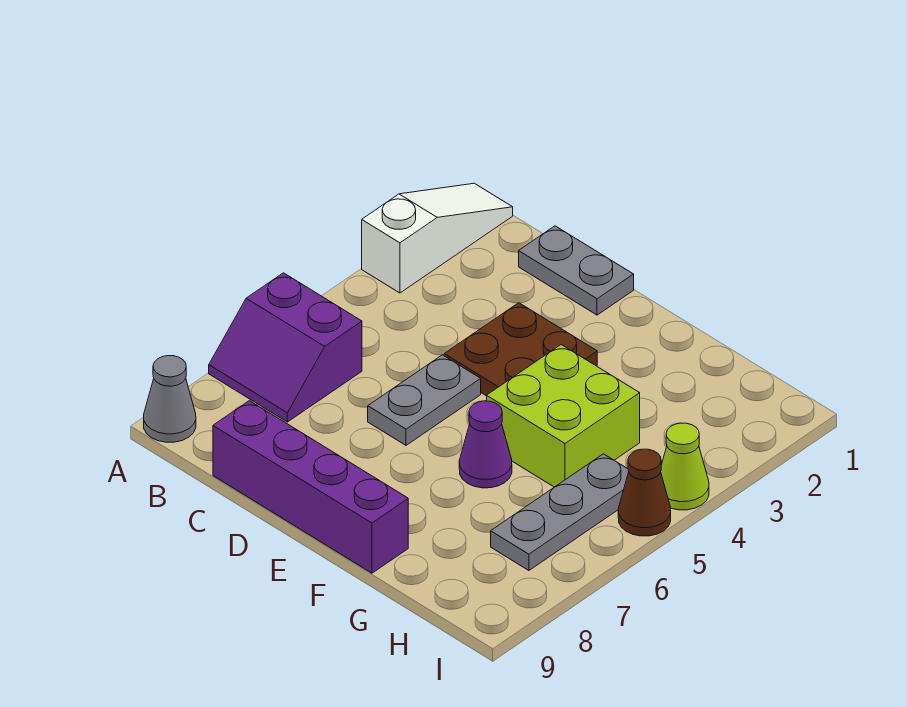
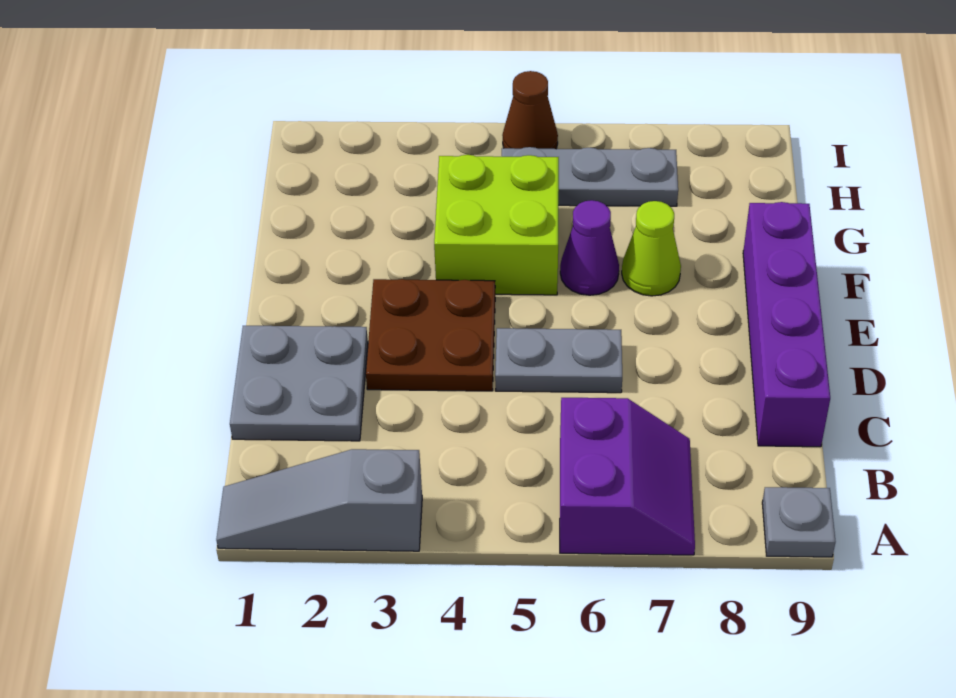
white slope A1:A3 level 1 top 3 -> grey slope A1:A3 level 1 top 3
grey cone A9 level 1 -> grey plate A9 level 1
grey plate C1:D1 level 1 -> grey plate C1:D2 level 1
lime cone I4 level 1 -> lime cone F7 level 1

